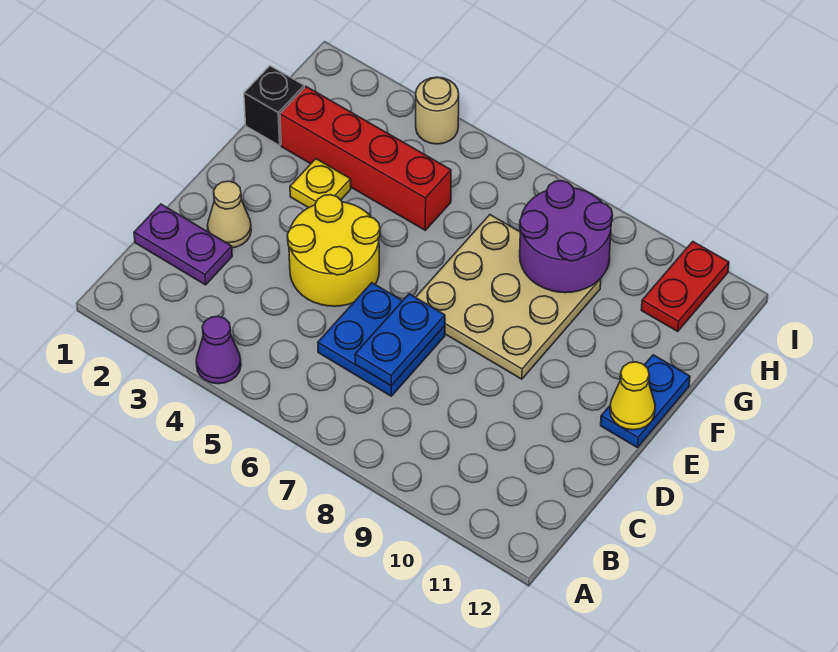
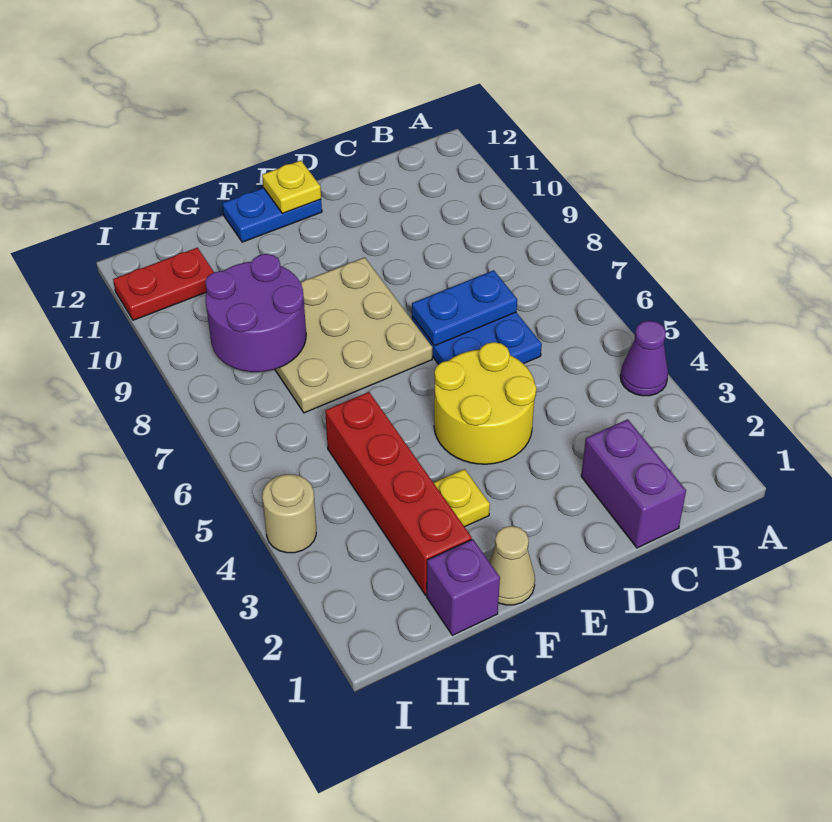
purple plate C1:C2 level 1 -> purple brick C1:C2 level 1
tan cone D2 level 1 -> tan cone F1 level 1
yellow cone E12 level 2 -> yellow plate E12 level 2
black brick G1 level 1 -> purple brick G1 level 1

